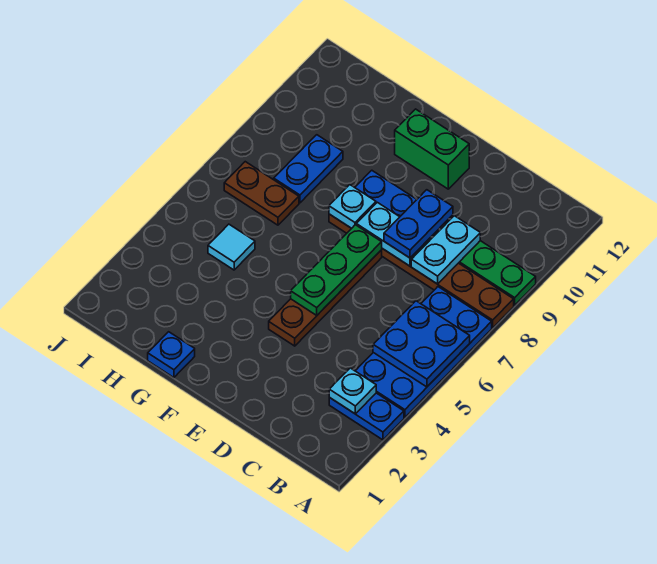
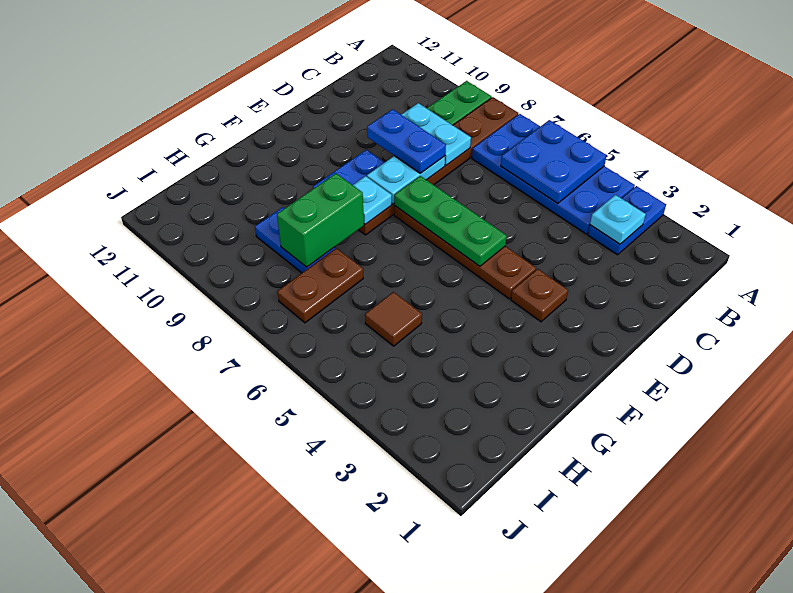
none -> brown plate E3 level 1
green brick E11:F11 level 1 -> green brick G8:H8 level 2
blue plate G1 level 1 -> none
cyan tile H5 level 1 -> brown tile H5 level 1

